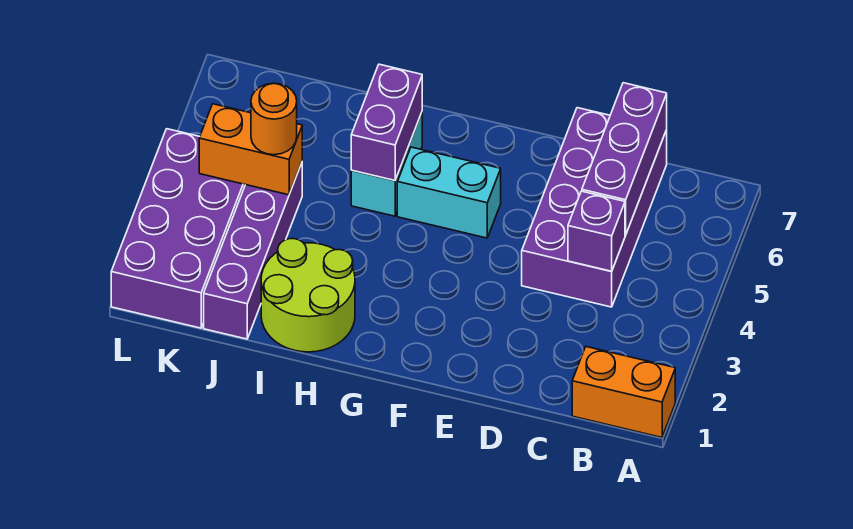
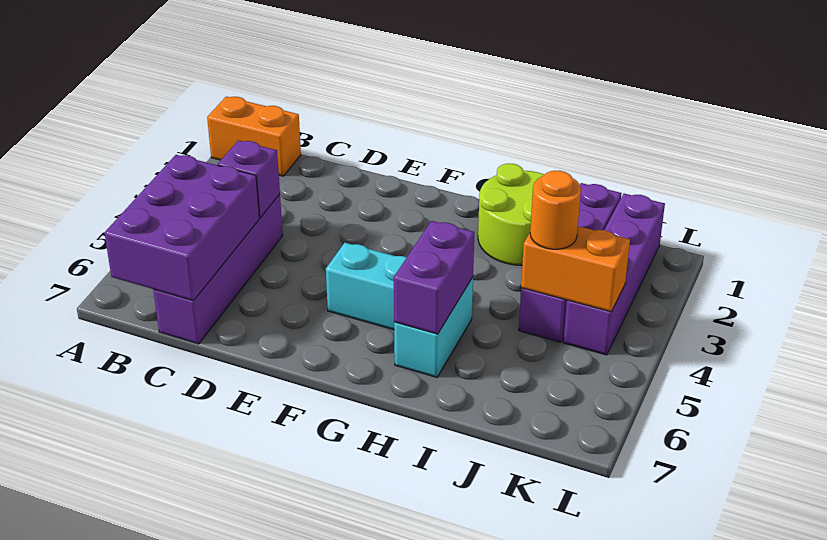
purple brick C4:D7 level 1 -> purple brick C4:C7 level 1
purple brick C5:C7 level 2 -> purple brick B5:C7 level 2
purple brick K1:L4 level 1 -> purple brick K1:K4 level 1

